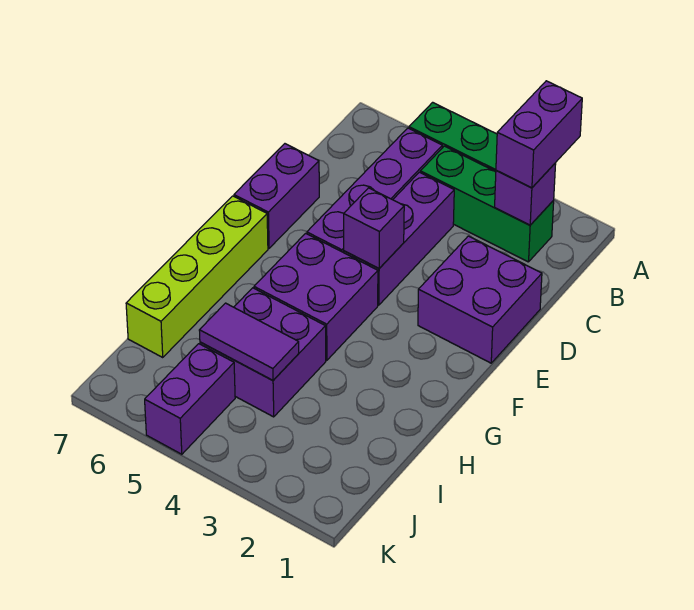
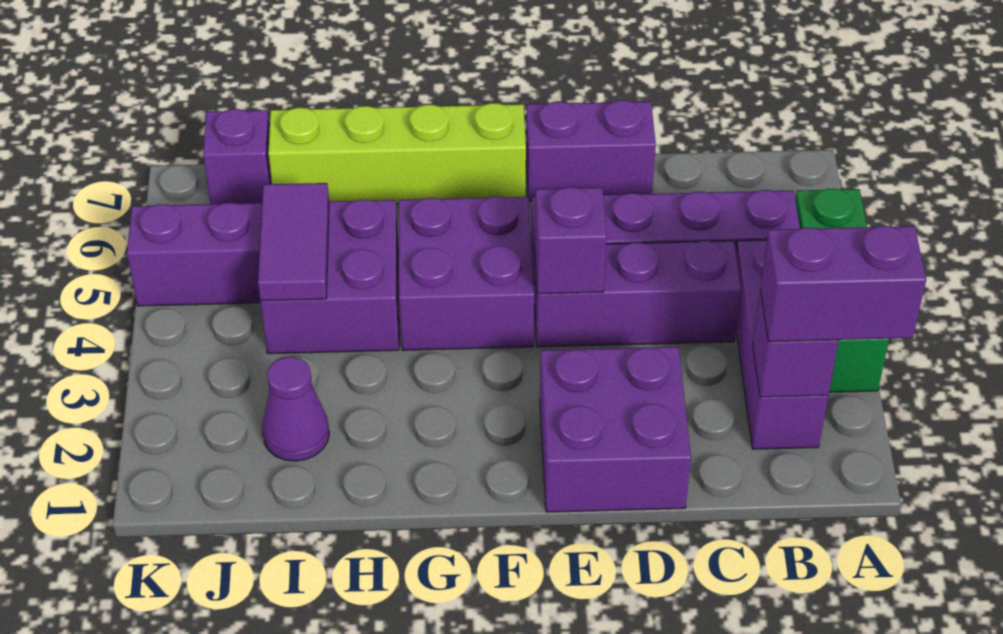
green brick B2:B4 level 1 -> purple brick B2:B4 level 1
none -> purple cone I2 level 1
none -> purple brick J7 level 1

